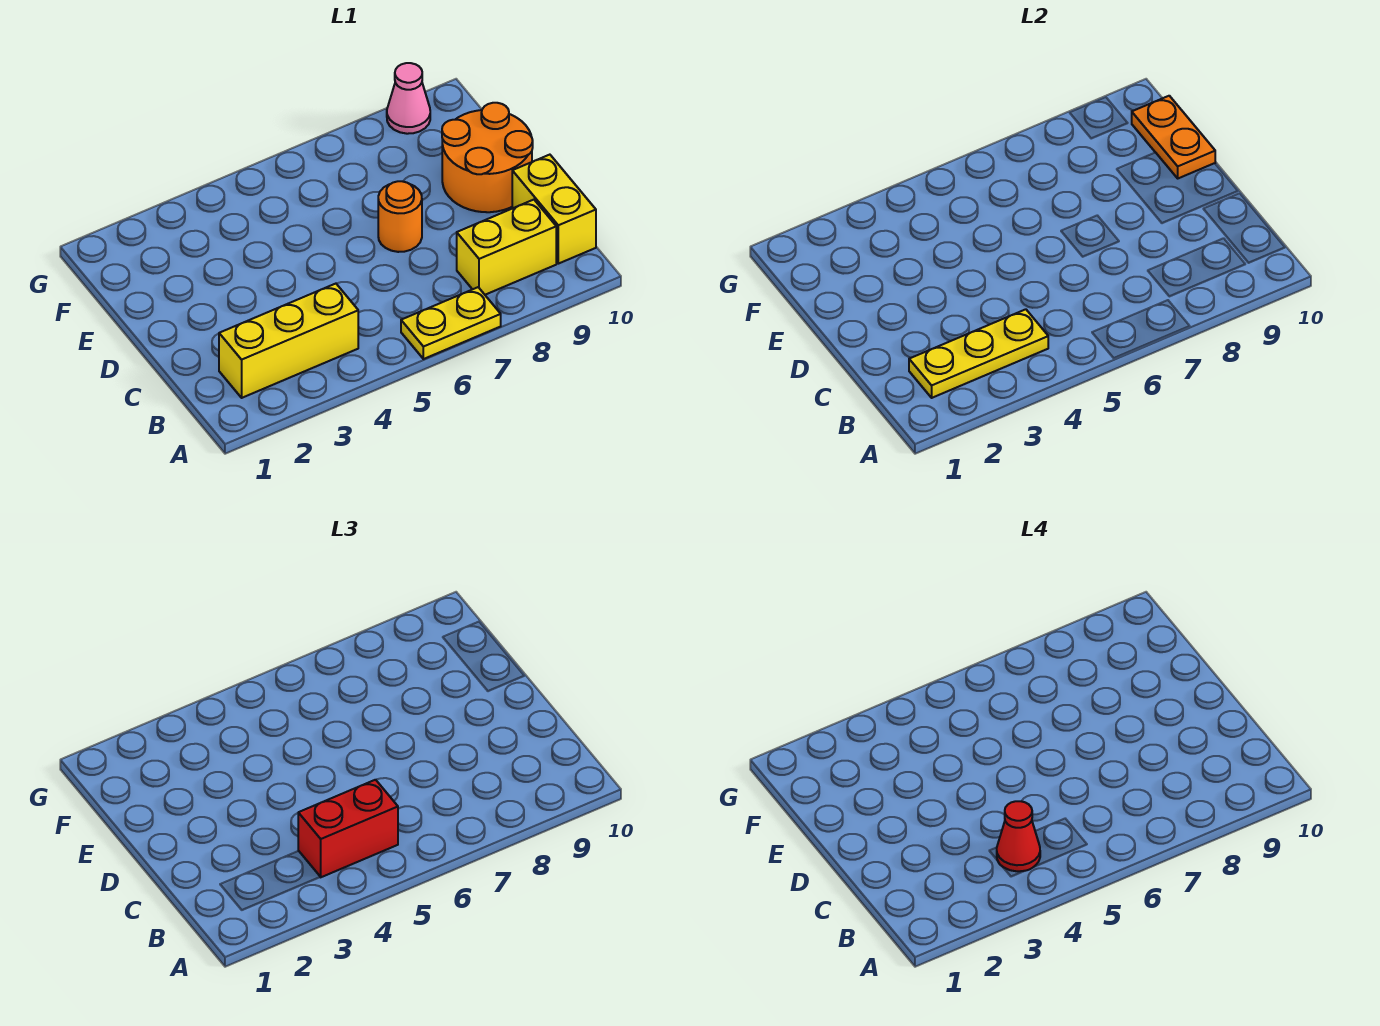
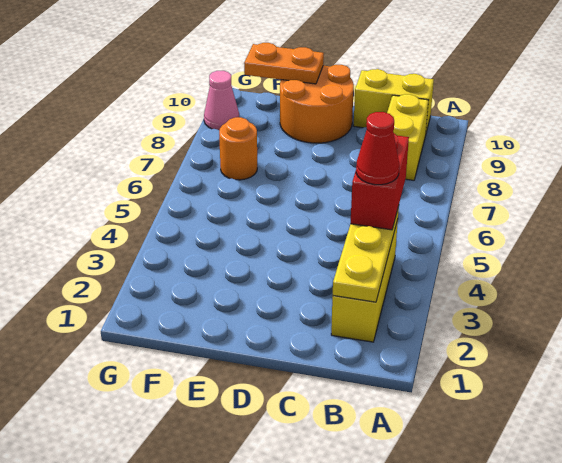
yellow plate A6:A7 level 1 -> none
orange round brick D7 level 1 -> orange round brick F7 level 1

